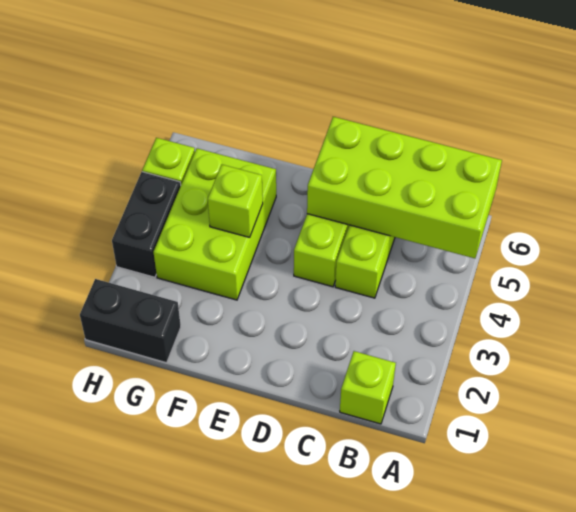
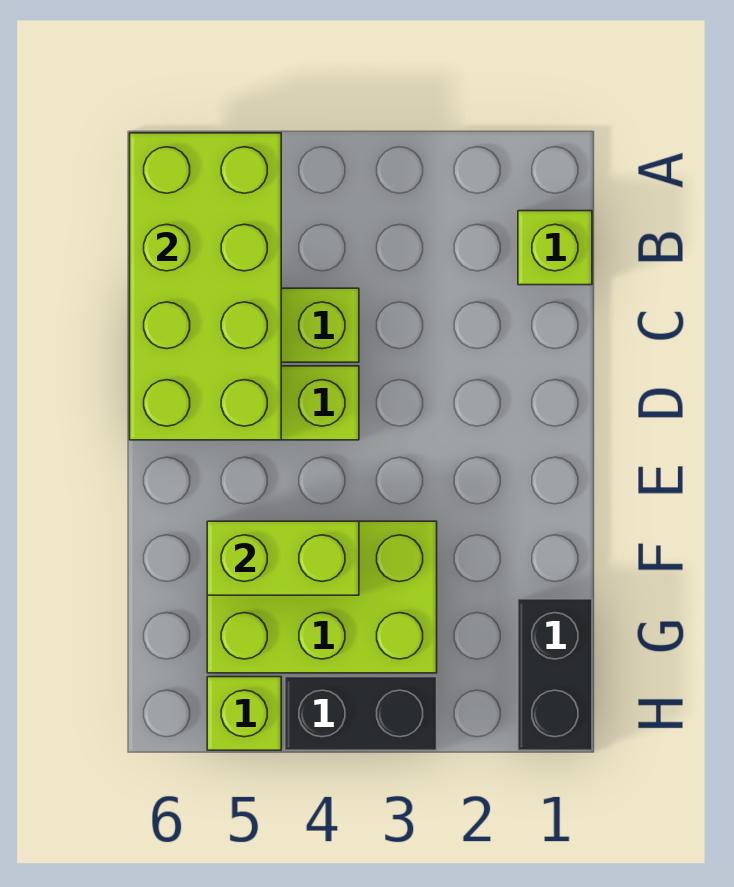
lime brick F4 level 2 -> lime brick F4:F5 level 2

